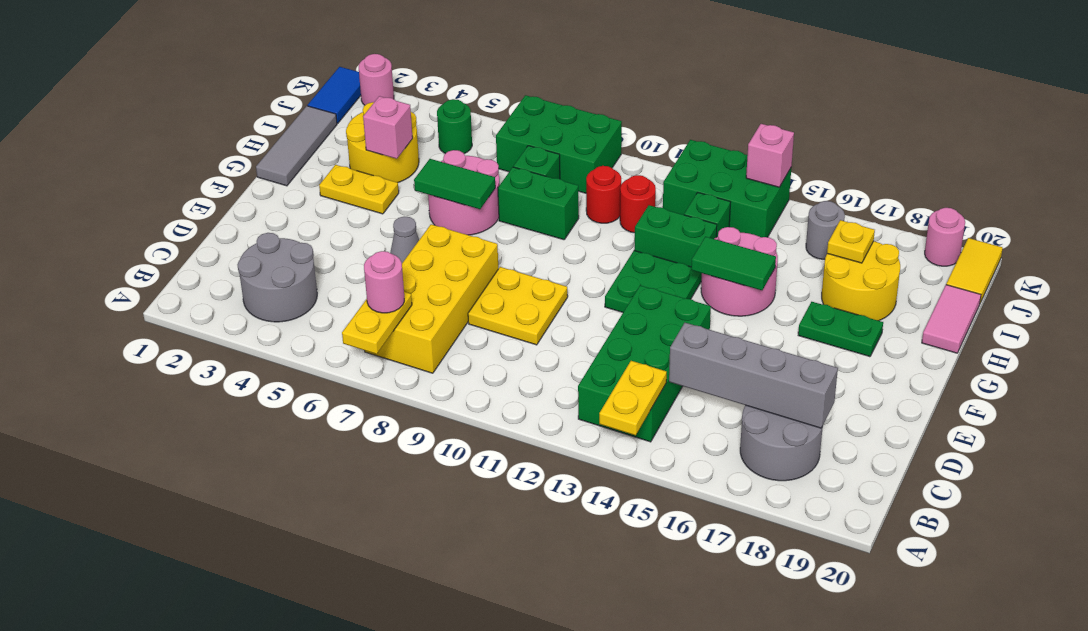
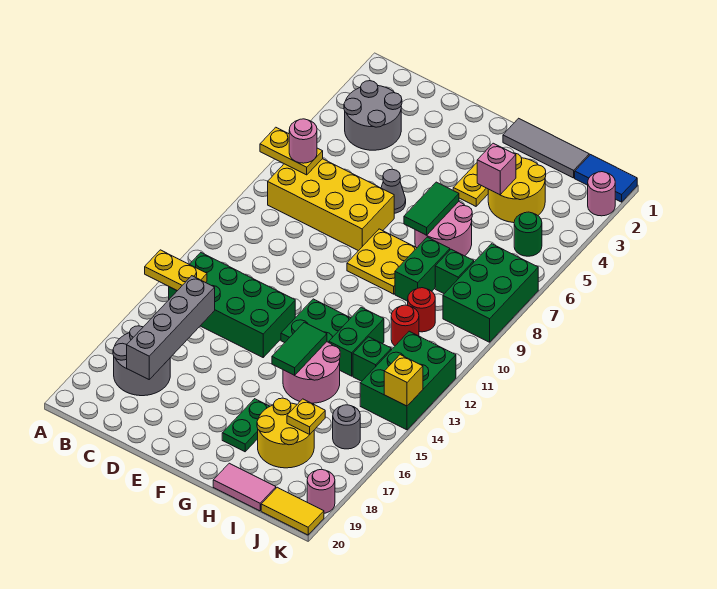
yellow plate D9:E10 level 1 -> yellow plate F8:G9 level 1
pink brick K14 level 2 -> yellow brick K14 level 2

